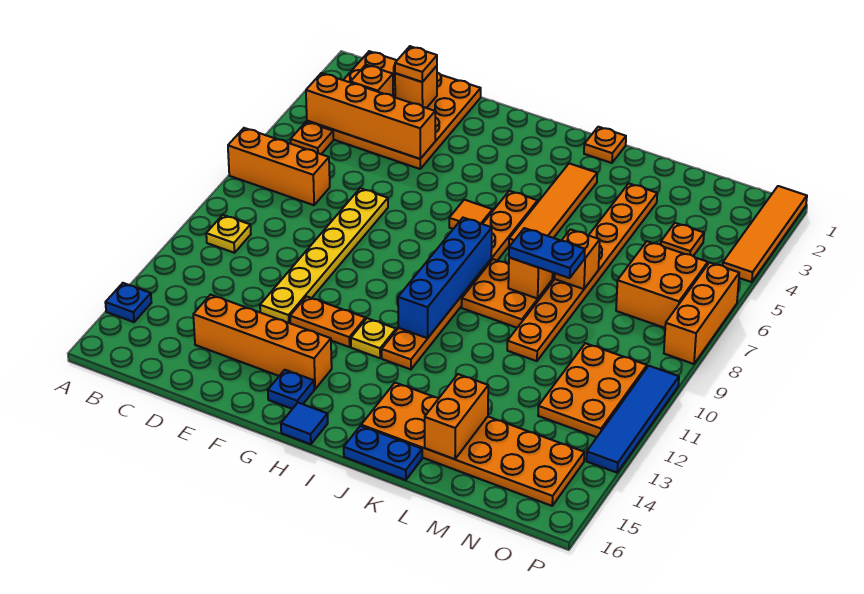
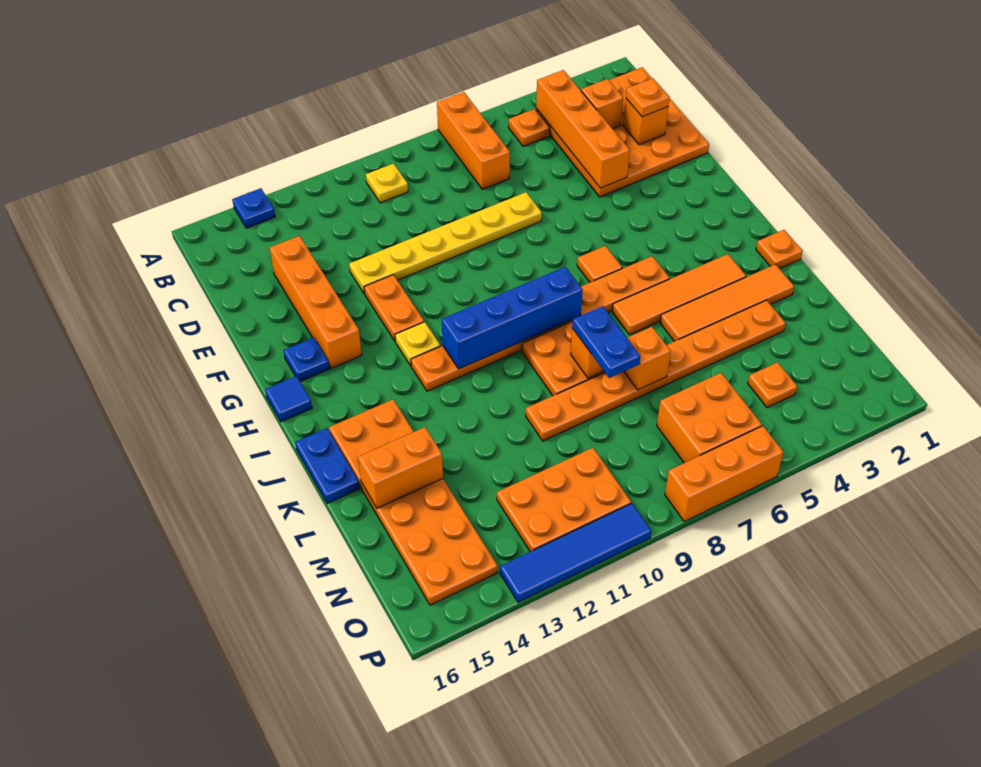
orange tile P1:P4 level 1 -> orange tile K2:K5 level 1

